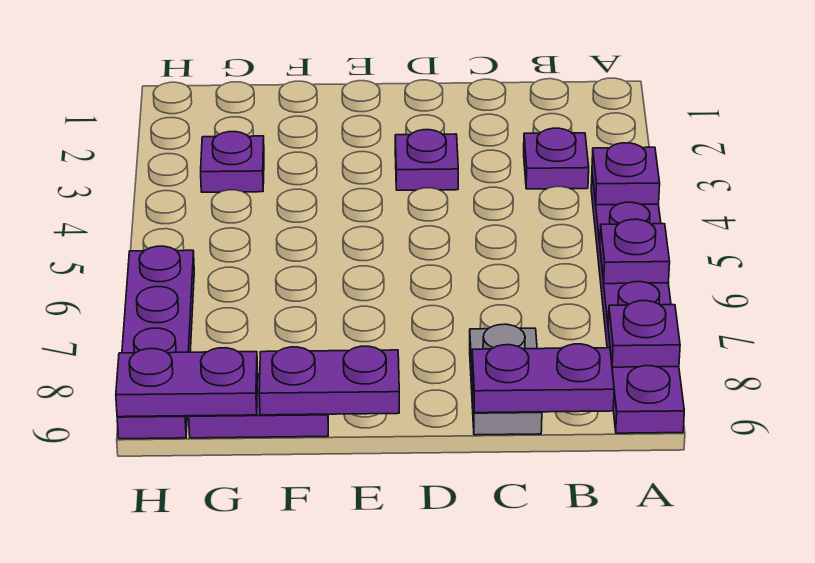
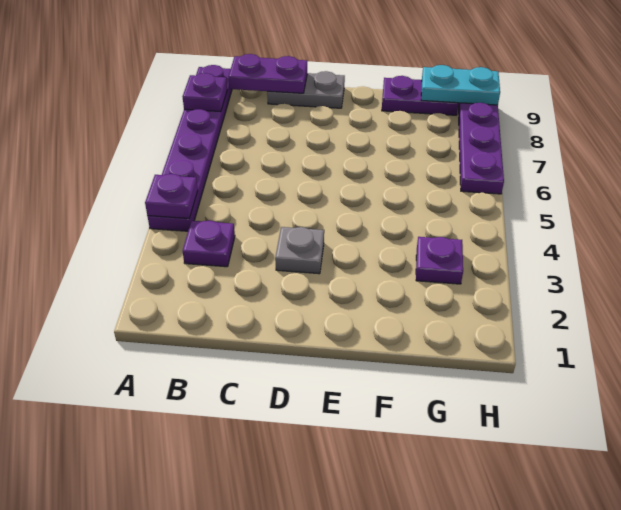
purple plate A6 level 2 -> none
grey plate C8:C9 level 1 -> grey plate C9:D9 level 1
purple plate D3 level 1 -> grey plate D3 level 1
purple plate E9:F9 level 2 -> none
purple plate G9:H9 level 2 -> cyan plate G9:H9 level 2

